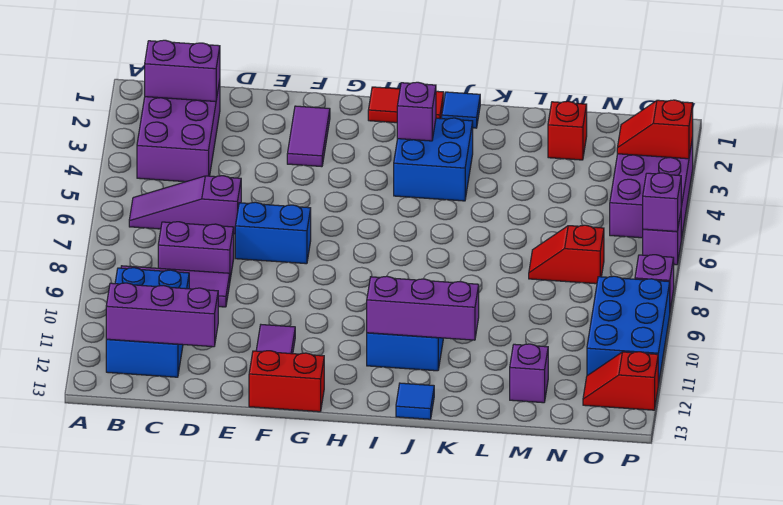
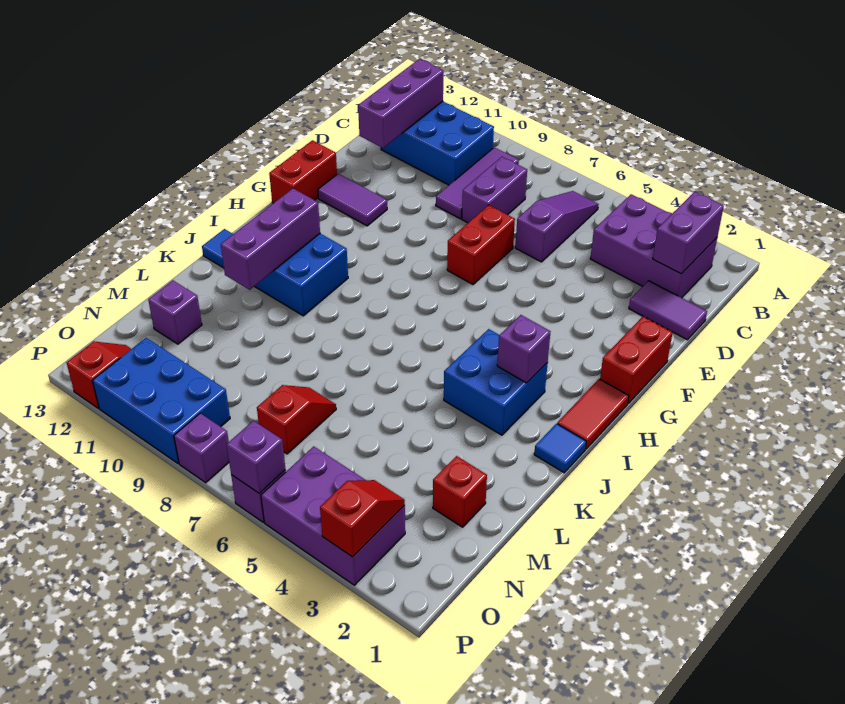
blue brick E7:F7 level 1 -> red brick E7:F7 level 1
none -> red brick F1:G1 level 1
purple tile F2:F3 level 1 -> purple tile D1:D2 level 1

